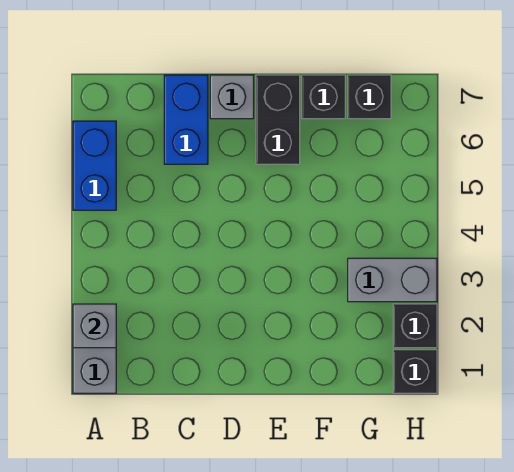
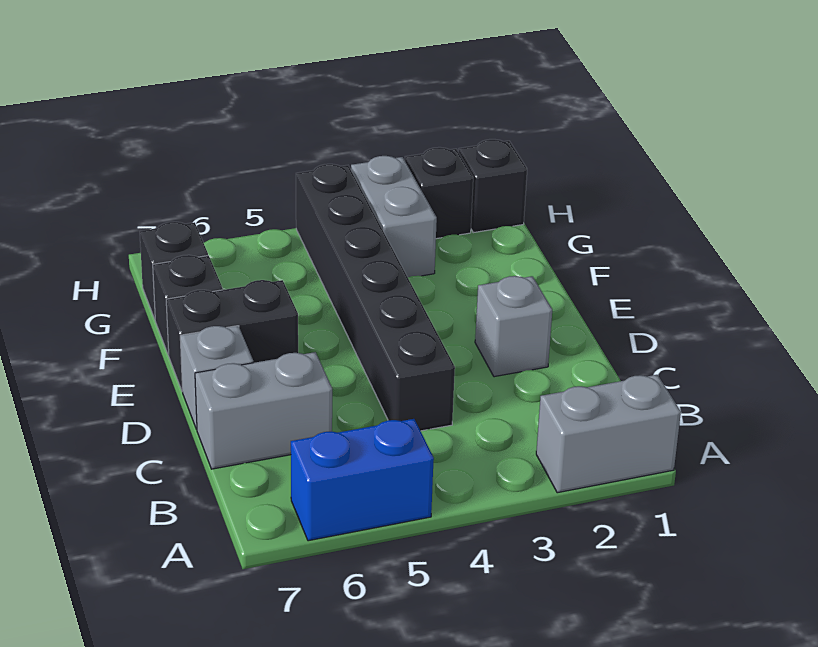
grey brick A2 level 2 -> grey brick D2 level 1
none -> black brick C4:H4 level 1
blue brick C6:C7 level 1 -> grey brick C6:C7 level 1

